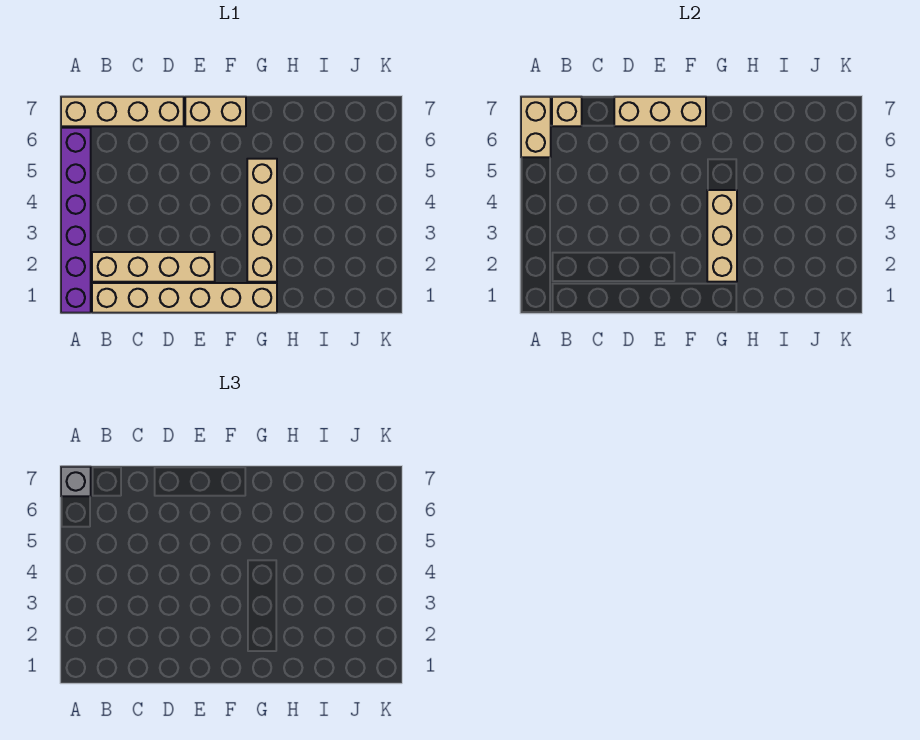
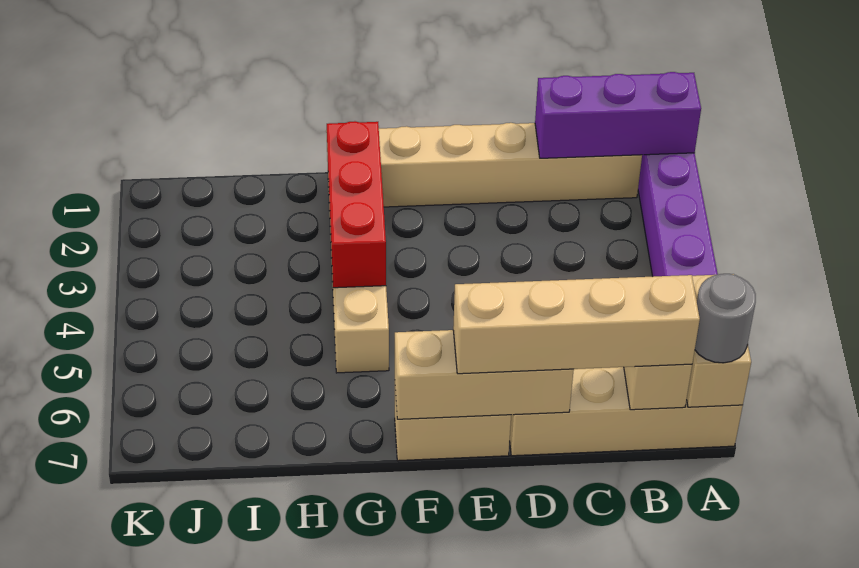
none -> purple brick A1:C1 level 2
grey brick A7 level 3 -> grey round brick A7 level 3
tan brick B2:E2 level 1 -> tan brick B7:E7 level 3
tan brick G2:G4 level 2 -> red brick G2:G4 level 2

